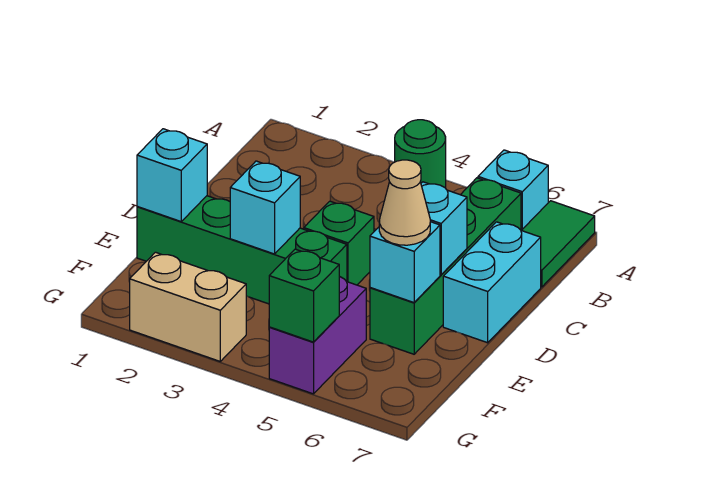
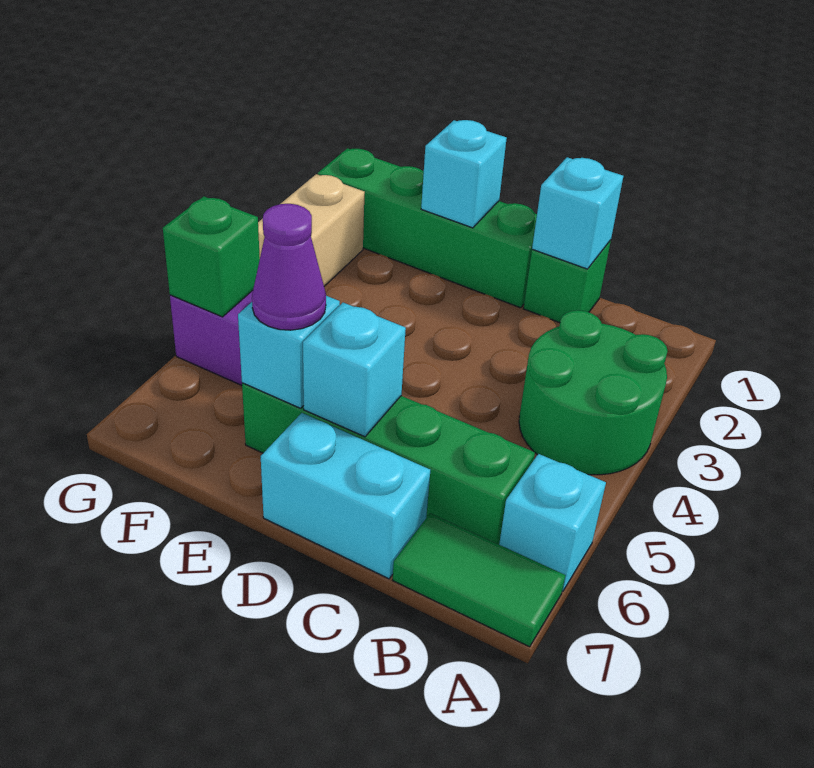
green round brick A4 level 1 -> green round brick A3:B4 level 1
green brick D4 level 1 -> green brick C1 level 1
green brick E1:E4 level 1 -> green brick D1:G1 level 1
cyan brick E3 level 2 -> cyan brick C1 level 2
tan cone E6 level 3 -> purple cone E6 level 3

